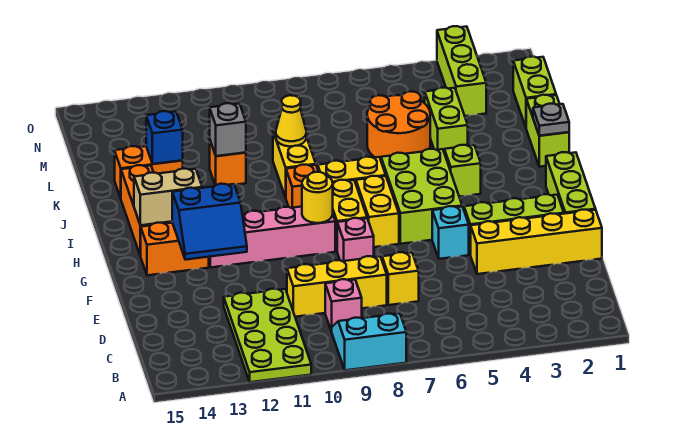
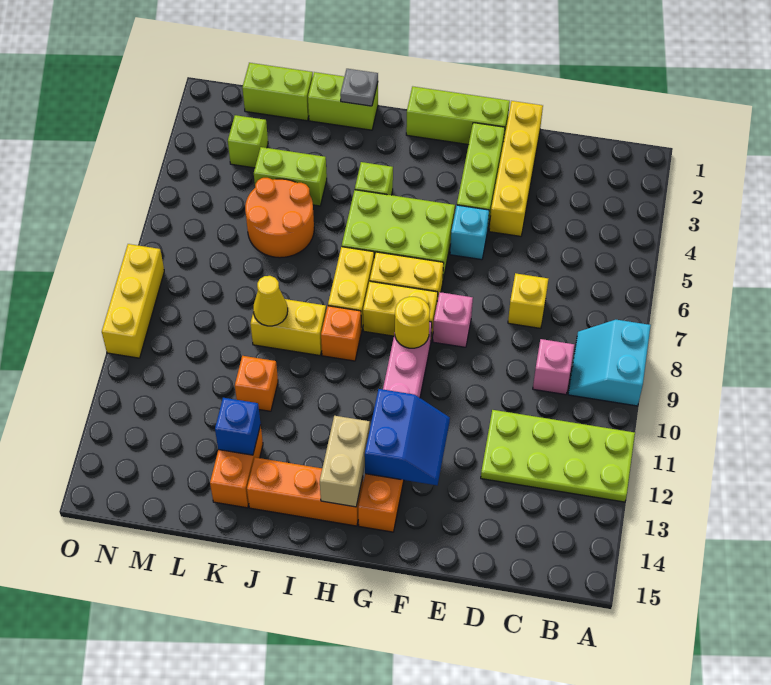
yellow brick D8:D10 level 1 -> yellow brick O8:O10 level 1
grey brick K11 level 2 -> none
lime brick M3:O3 level 1 -> lime brick M3 level 1

